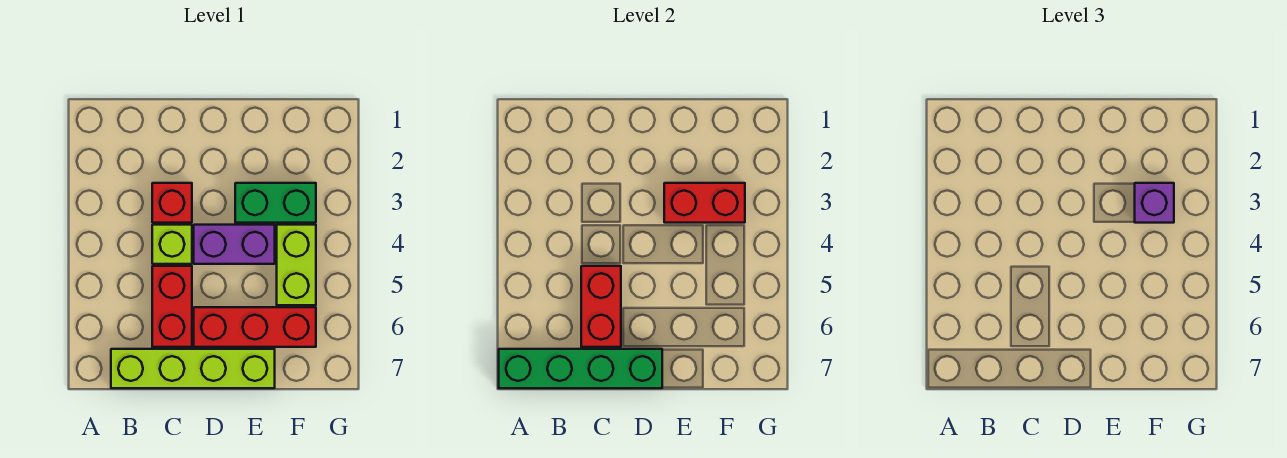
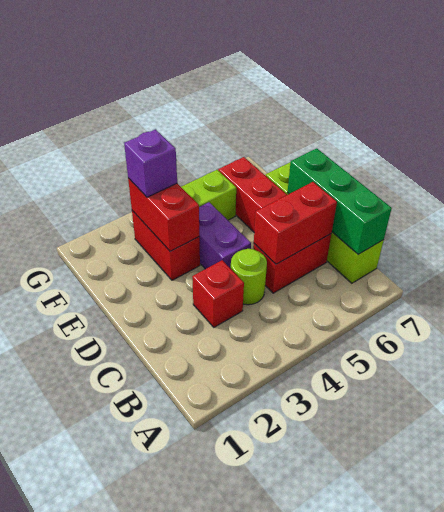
green brick A7:D7 level 2 -> green brick B7:D7 level 2
lime brick C4 level 1 -> lime round brick C4 level 1
green brick E3:F3 level 1 -> red brick E3:F3 level 1

